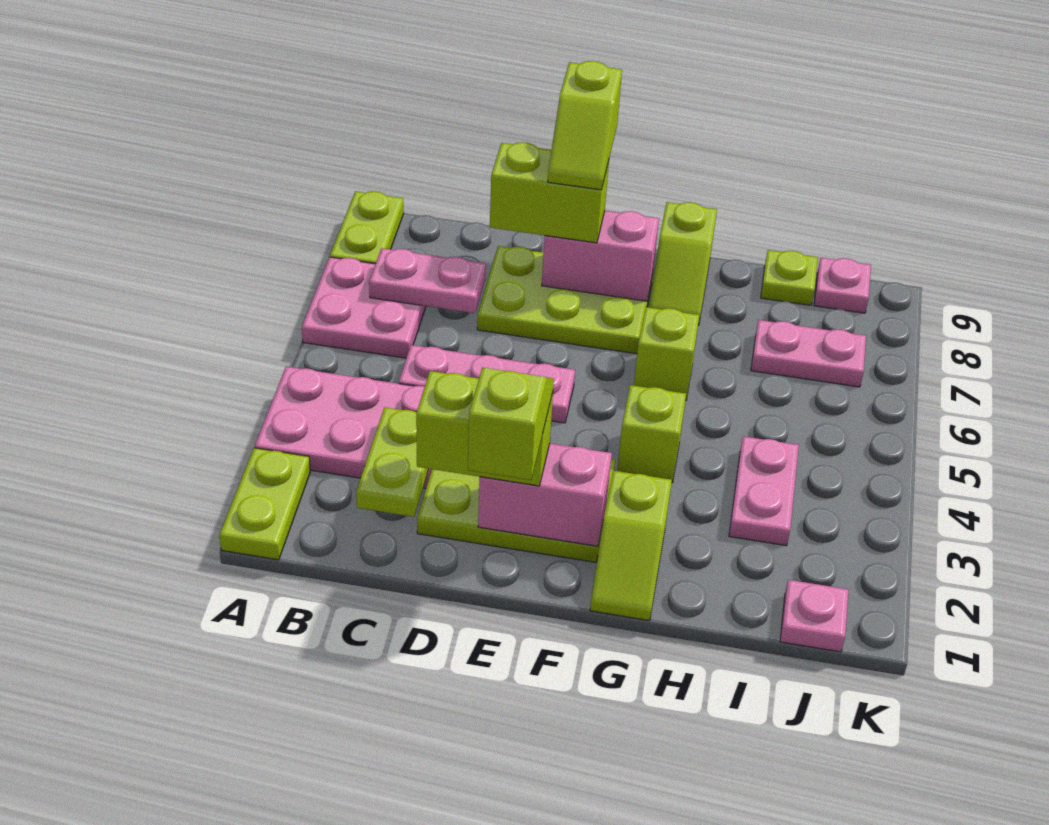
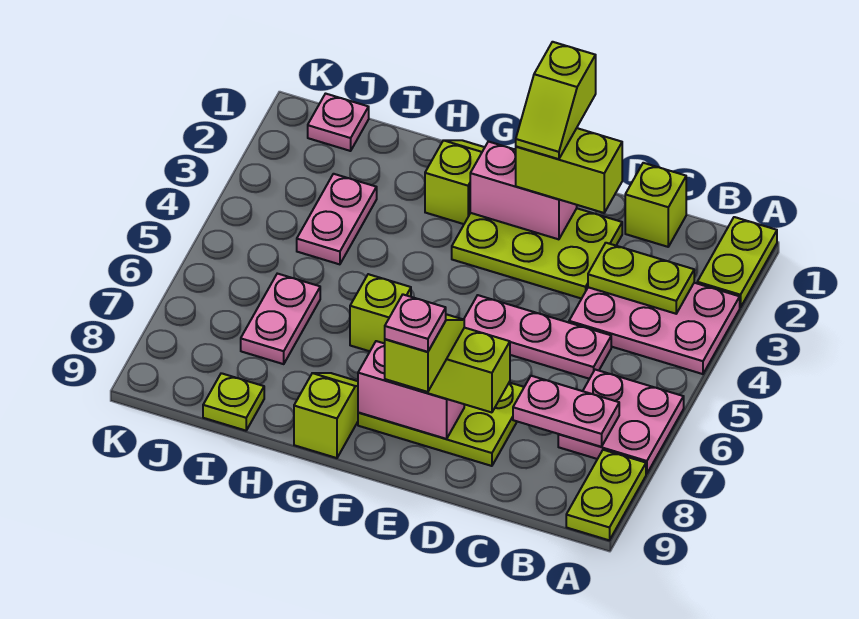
lime plate C2:C3 level 2 -> lime plate B3:C3 level 2
lime brick G4 level 1 -> lime brick C1 level 1
pink plate I7:J7 level 1 -> pink plate I6:I7 level 1
pink plate J9 level 1 -> pink plate E9 level 5

